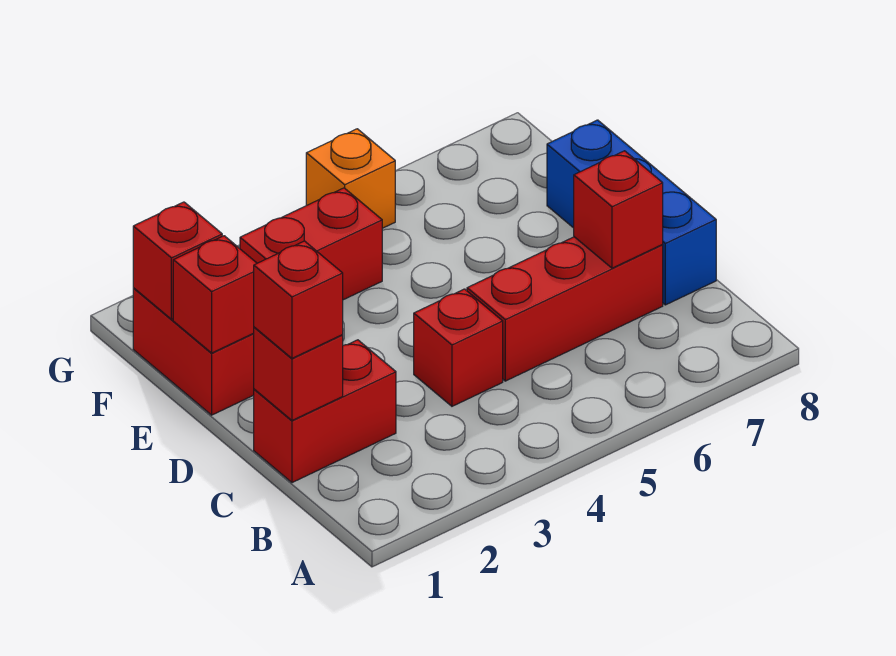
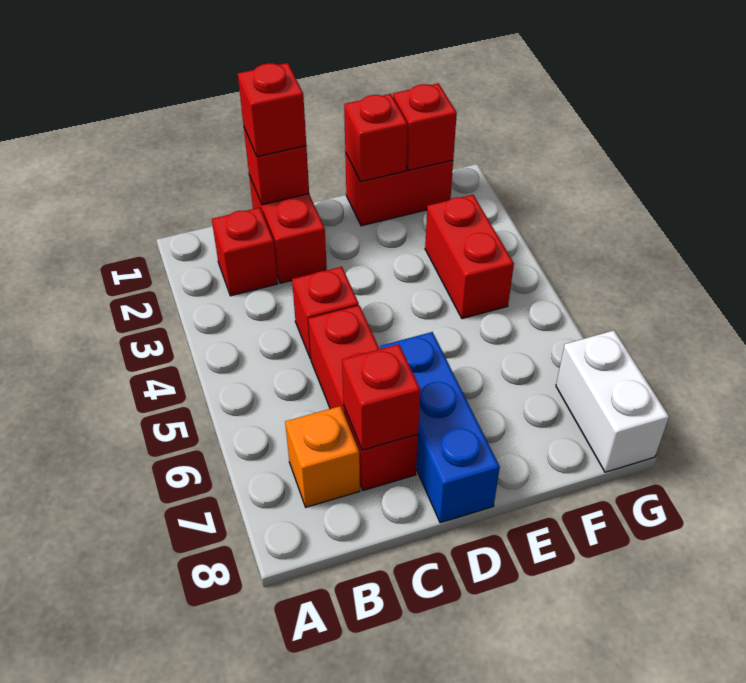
none -> red brick B2 level 1
blue brick C8:E8 level 1 -> blue brick D6:D8 level 1
orange brick G5 level 1 -> orange brick B7 level 1
none -> white brick G7:G8 level 1

